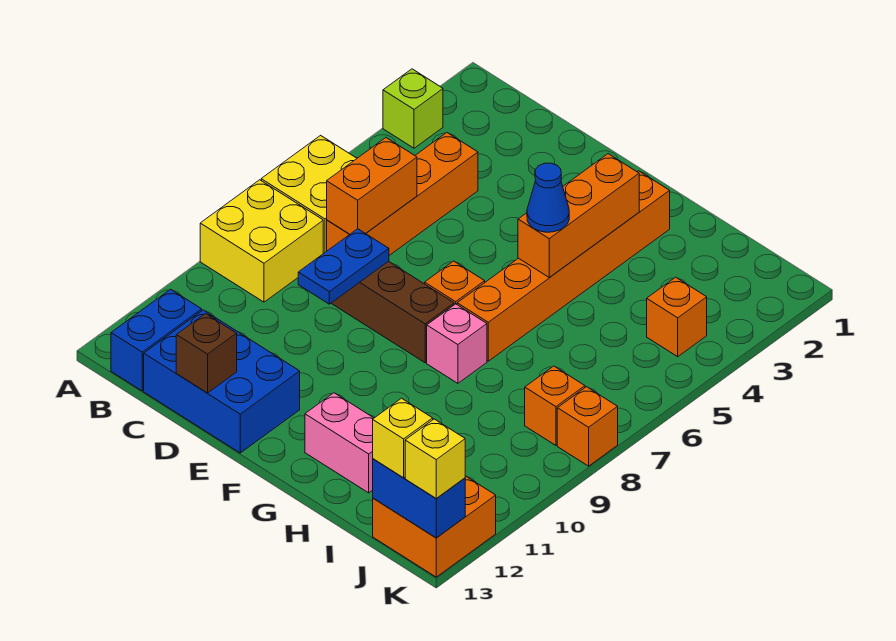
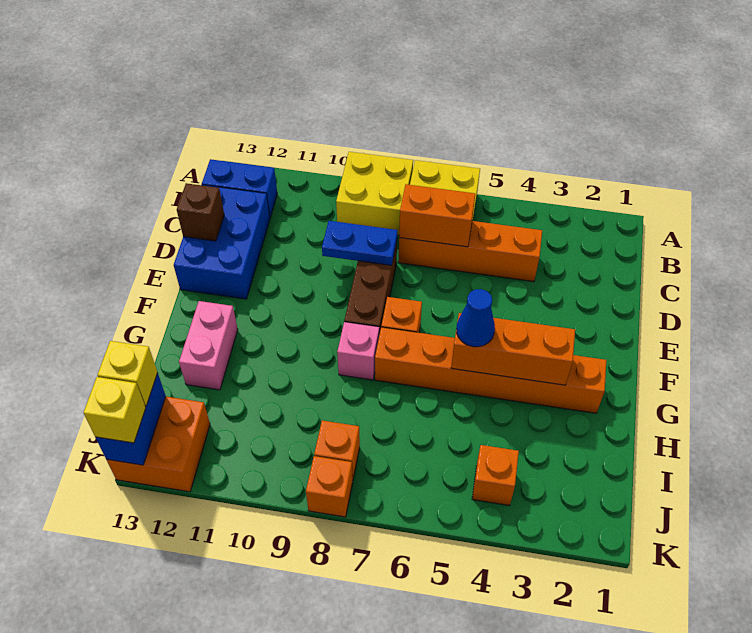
lime brick A3 level 1 -> none

